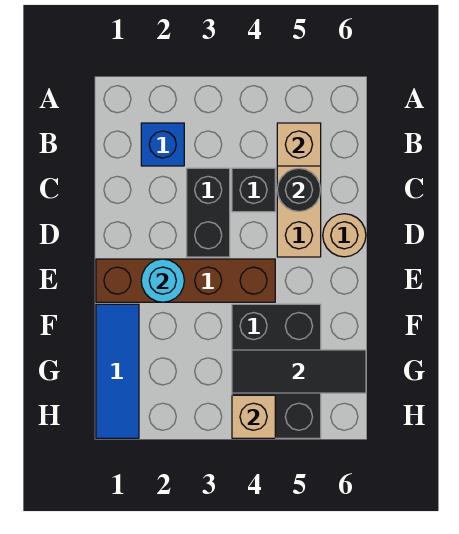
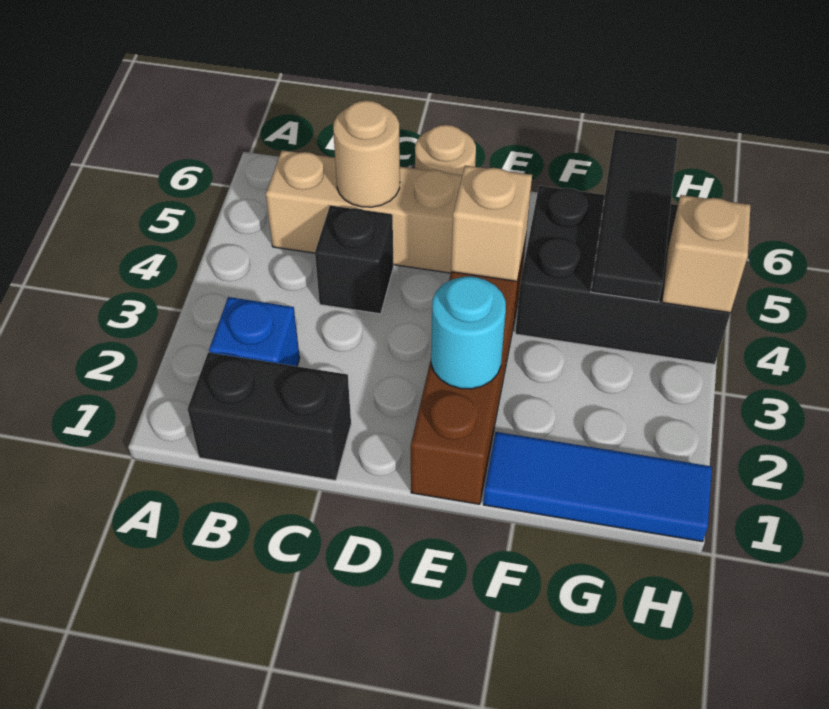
tan brick B5 level 2 -> tan brick E4 level 2
black brick C3:D3 level 1 -> black brick B1:C1 level 1
black round brick C5 level 2 -> tan round brick C5 level 2

